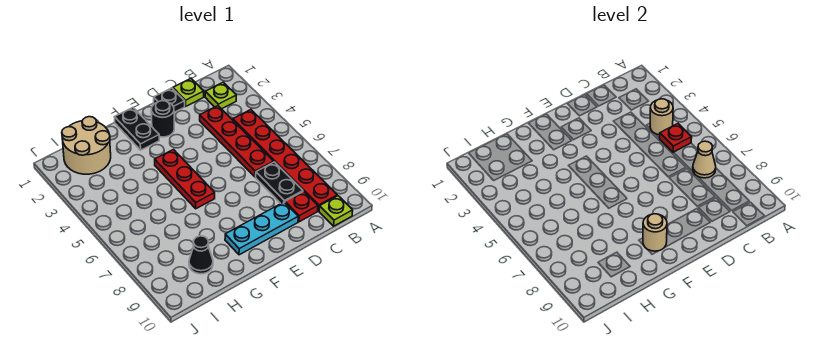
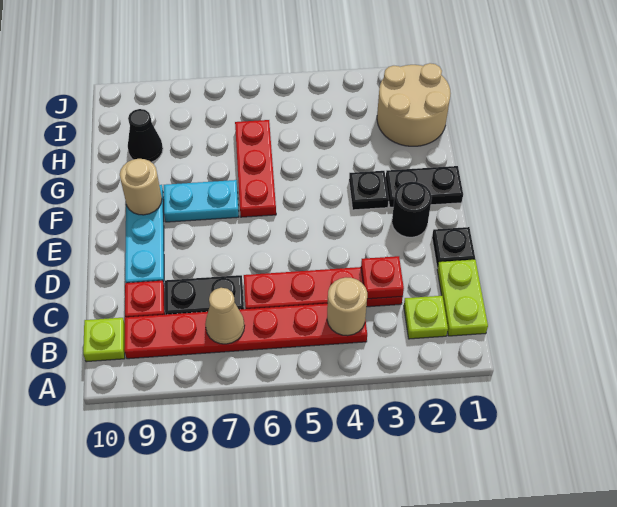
red plate B5 level 2 -> red plate C3 level 2
lime plate C1 level 1 -> lime plate B1:C1 level 1
none -> black plate F3 level 1
red plate F4:F6 level 1 -> red plate F6:H6 level 1
none -> cyan plate F7:F8 level 1

